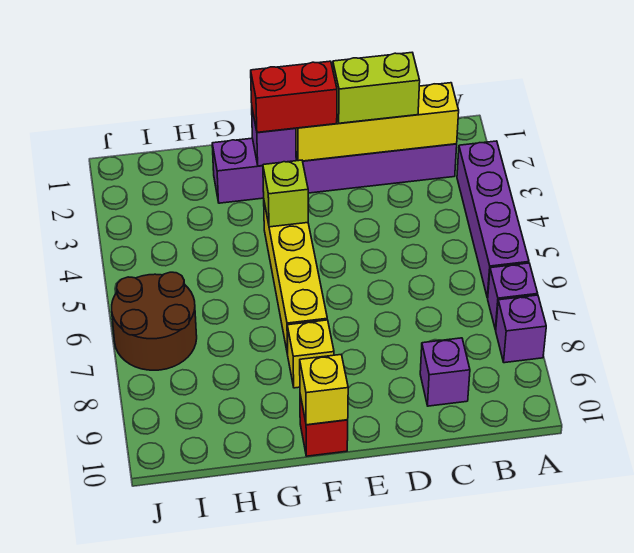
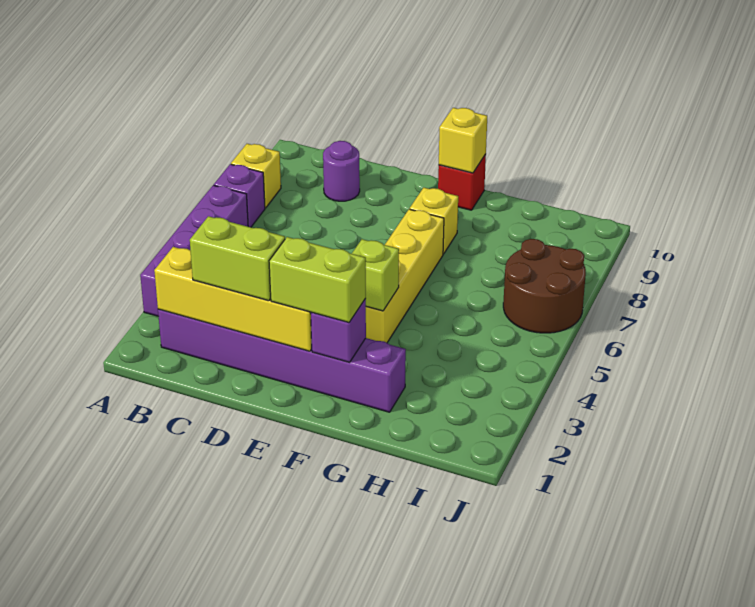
purple brick A8 level 1 -> yellow brick A8 level 1
purple brick C9 level 1 -> purple round brick C9 level 1
red brick E2:F2 level 3 -> lime brick E2:F2 level 3

